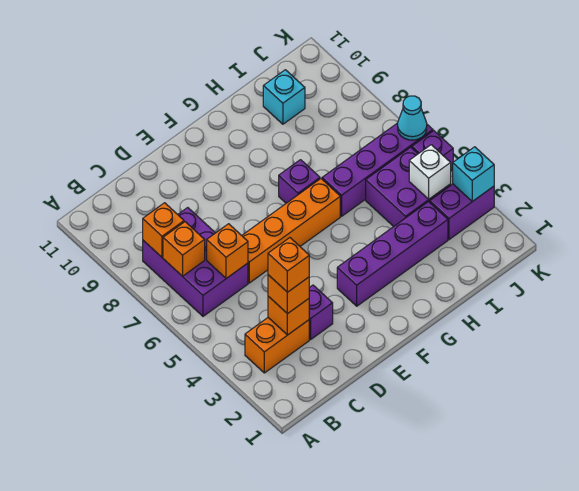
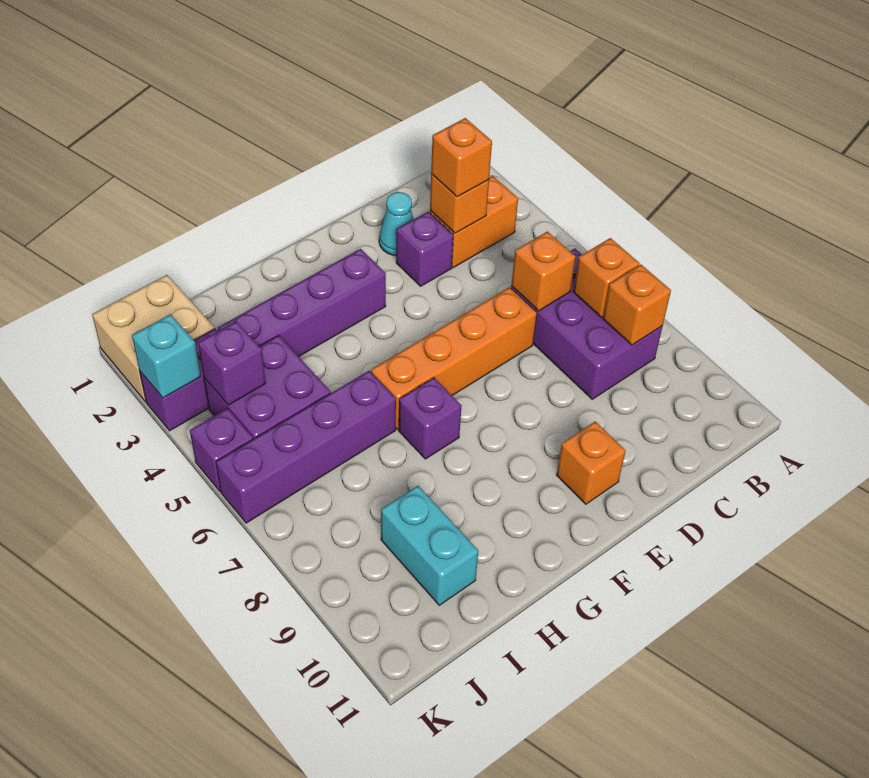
orange brick C3 level 4 -> orange brick E10 level 1
cyan brick I10 level 1 -> cyan brick I9:I10 level 1
none -> tan brick J1:K2 level 1
white brick J4 level 2 -> purple brick J4 level 2
cyan cone K6 level 2 -> cyan cone D2 level 1

